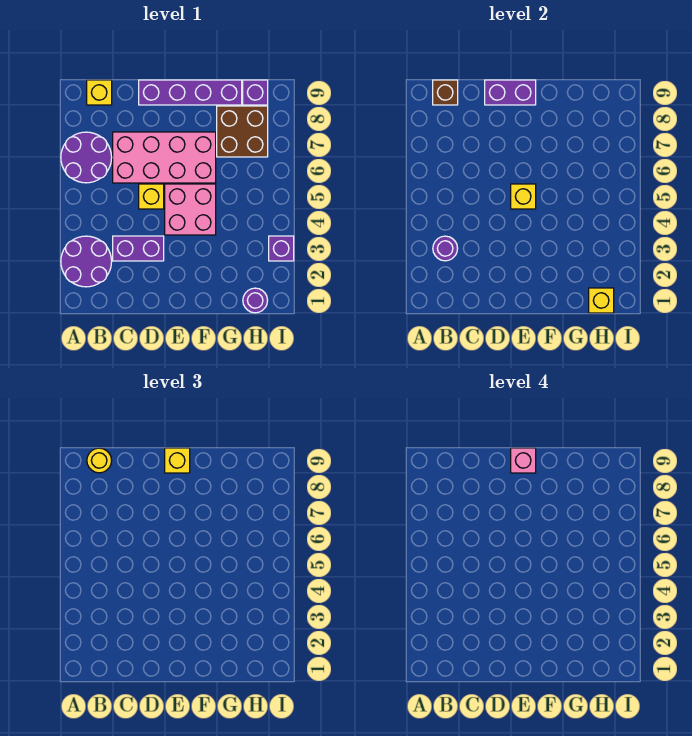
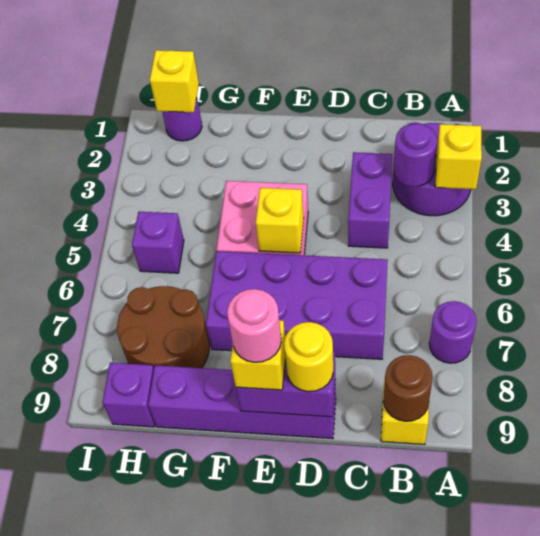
purple round brick A6:B7 level 1 -> purple round brick A7 level 1
brown brick B9 level 2 -> brown round brick B9 level 2
yellow round brick B9 level 3 -> yellow round brick D9 level 3
purple brick C3:D3 level 1 -> purple brick C3:C4 level 1
pink brick C6:F7 level 1 -> purple brick C6:F7 level 1
yellow brick D5 level 1 -> yellow brick A3 level 2
pink brick E9 level 4 -> pink round brick E9 level 4
brown brick G7:H8 level 1 -> brown round brick G7:H8 level 1
purple brick I3 level 1 -> purple brick H5 level 1

